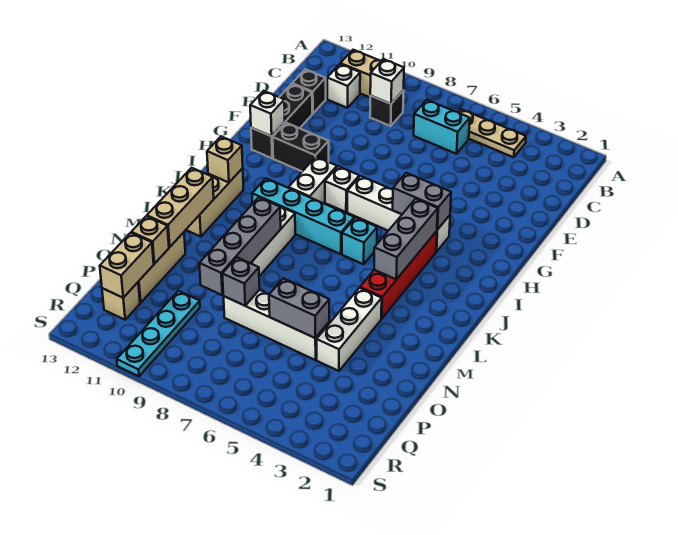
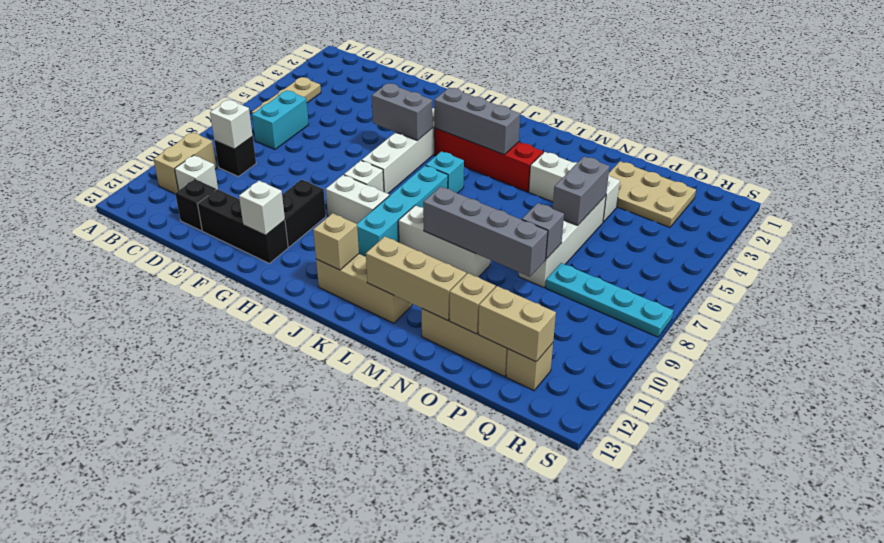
grey brick H4:H5 level 2 -> grey brick G5:H5 level 2
none -> tan plate O2:Q3 level 1
cyan plate P10:S10 level 1 -> cyan plate P8:S8 level 1

